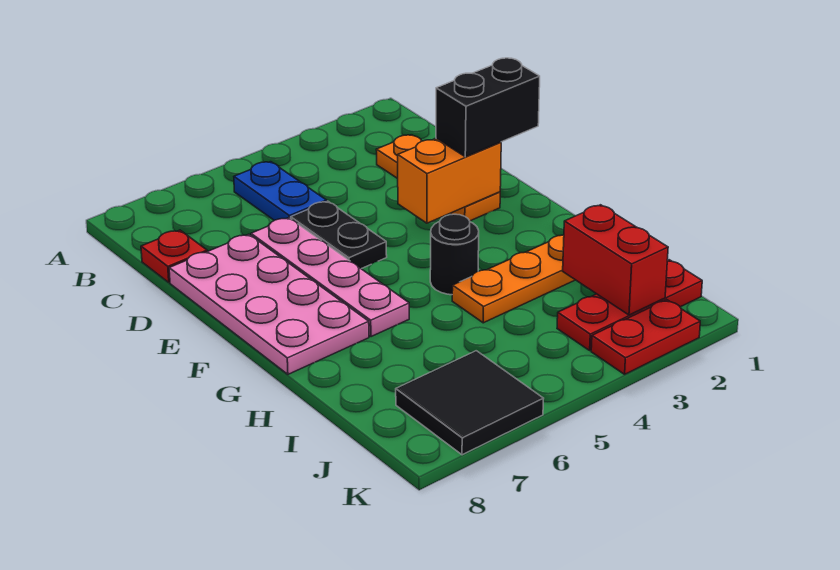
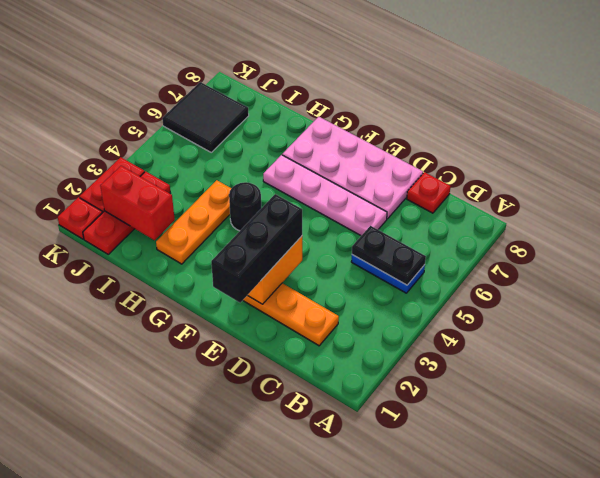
black plate D5:E5 level 1 -> black plate B5:C5 level 2
black brick E1:E2 level 3 -> black brick E1:E3 level 3
none -> red plate K1 level 1

